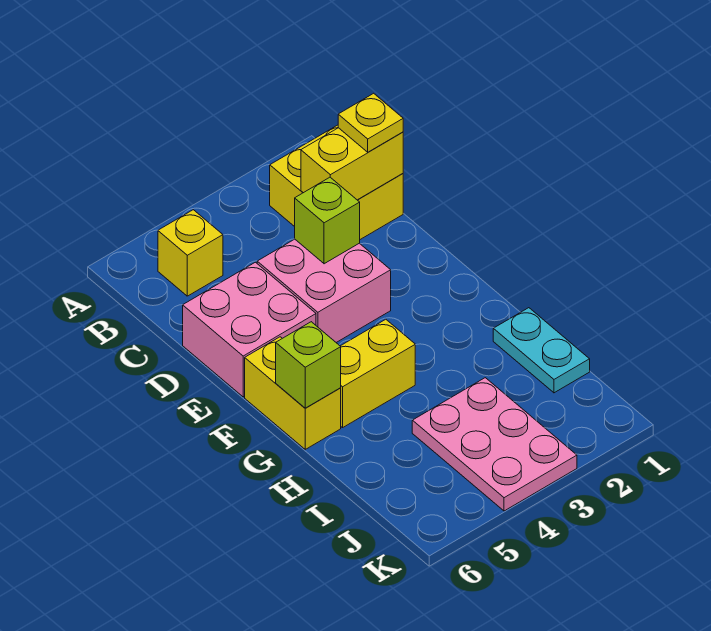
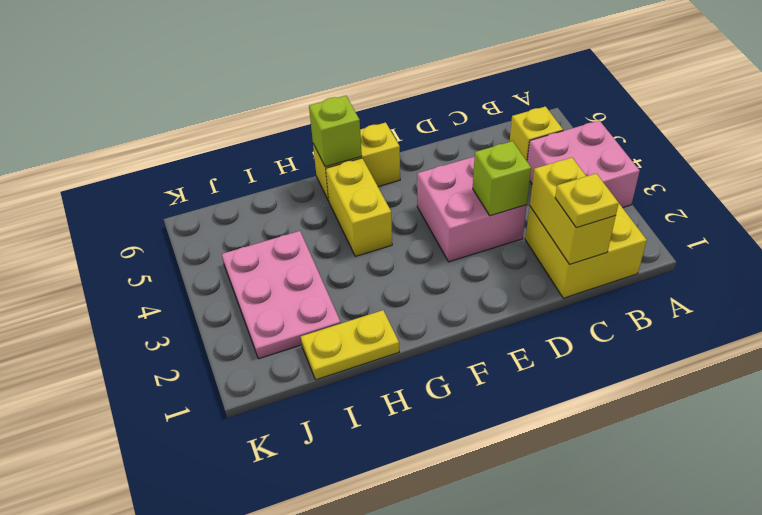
pink brick D5:E6 level 1 -> pink brick A3:B4 level 1
cyan plate H1:I1 level 1 -> yellow plate H1:I1 level 1
pink plate I3:K4 level 1 -> pink plate I2:J4 level 1

